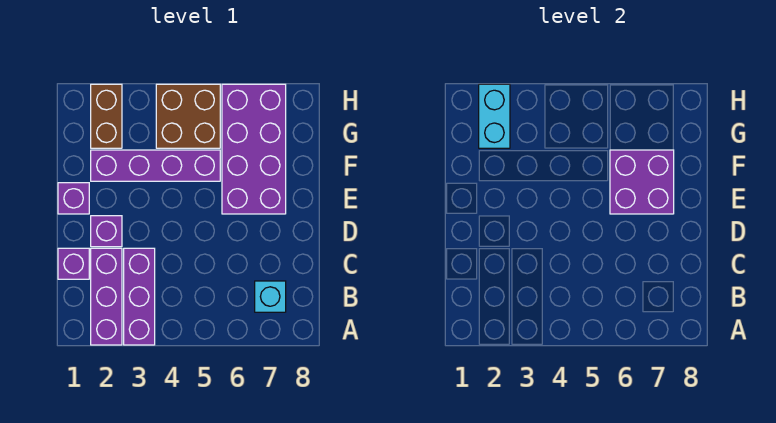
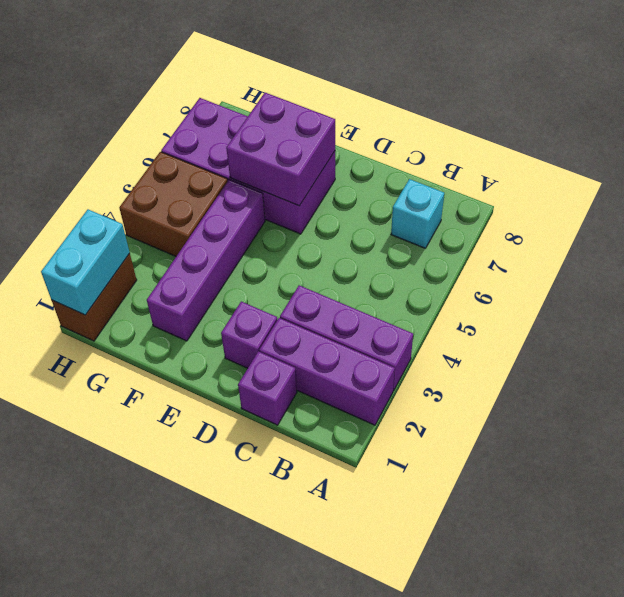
purple brick E1 level 1 -> none
brown brick G2:H2 level 1 -> brown brick H1:H2 level 1
cyan brick G2:H2 level 2 -> cyan brick H1:H2 level 2

